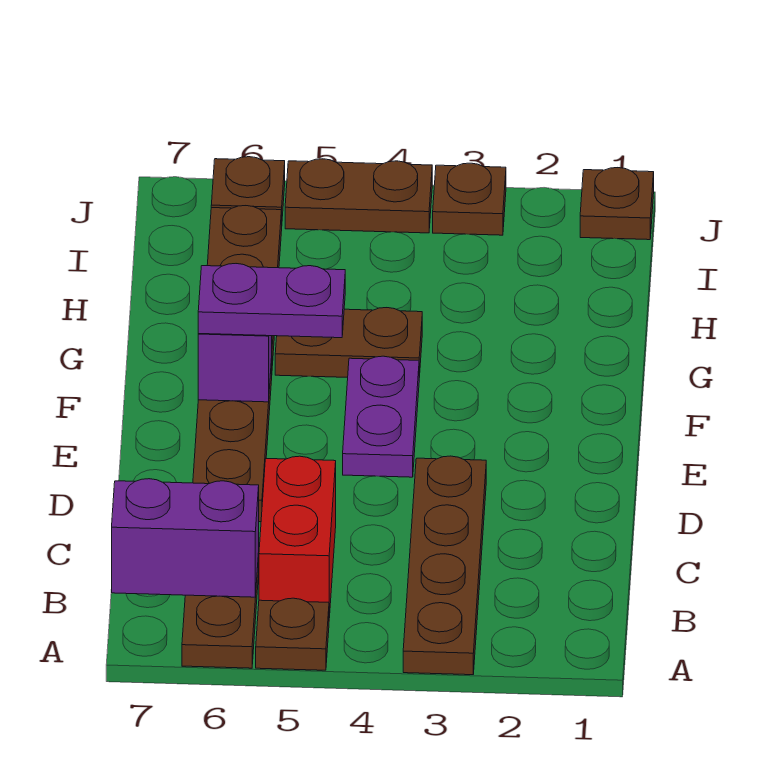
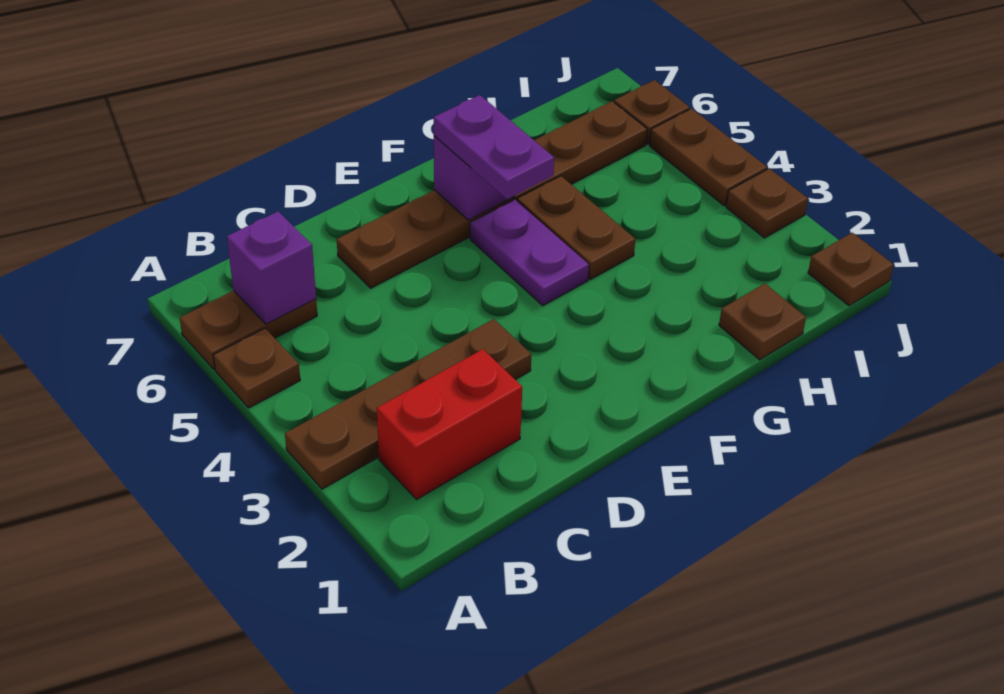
red brick B5:C5 level 1 -> red brick B2:C2 level 1
purple brick B6:B7 level 2 -> purple brick B6 level 2
purple plate E4:F4 level 1 -> purple plate F4:F5 level 1
none -> brown plate H1 level 1

